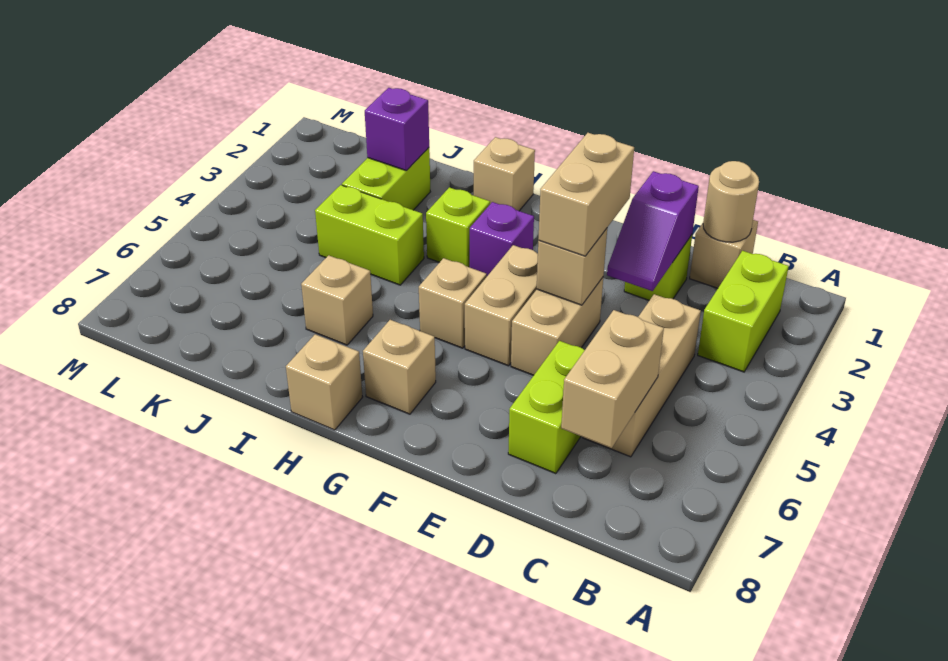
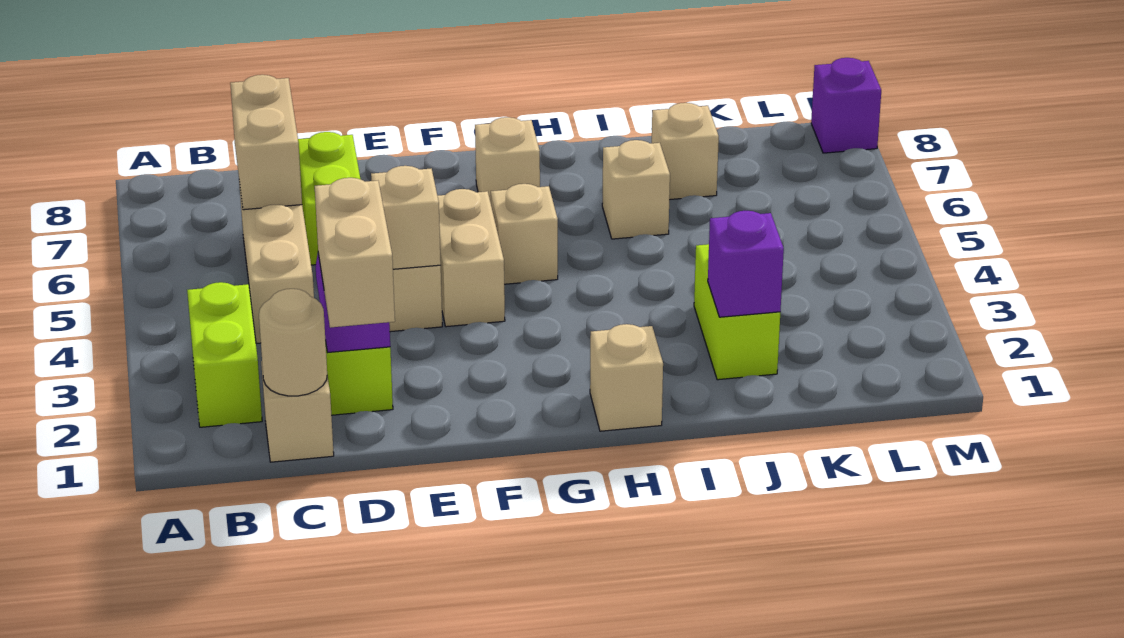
tan brick E3:E4 level 3 -> tan brick D1:D2 level 3
purple brick G3 level 1 -> purple brick M8 level 1
lime brick H3 level 1 -> none
tan brick H8 level 1 -> tan brick J7 level 1
lime brick I4:J4 level 1 -> none

